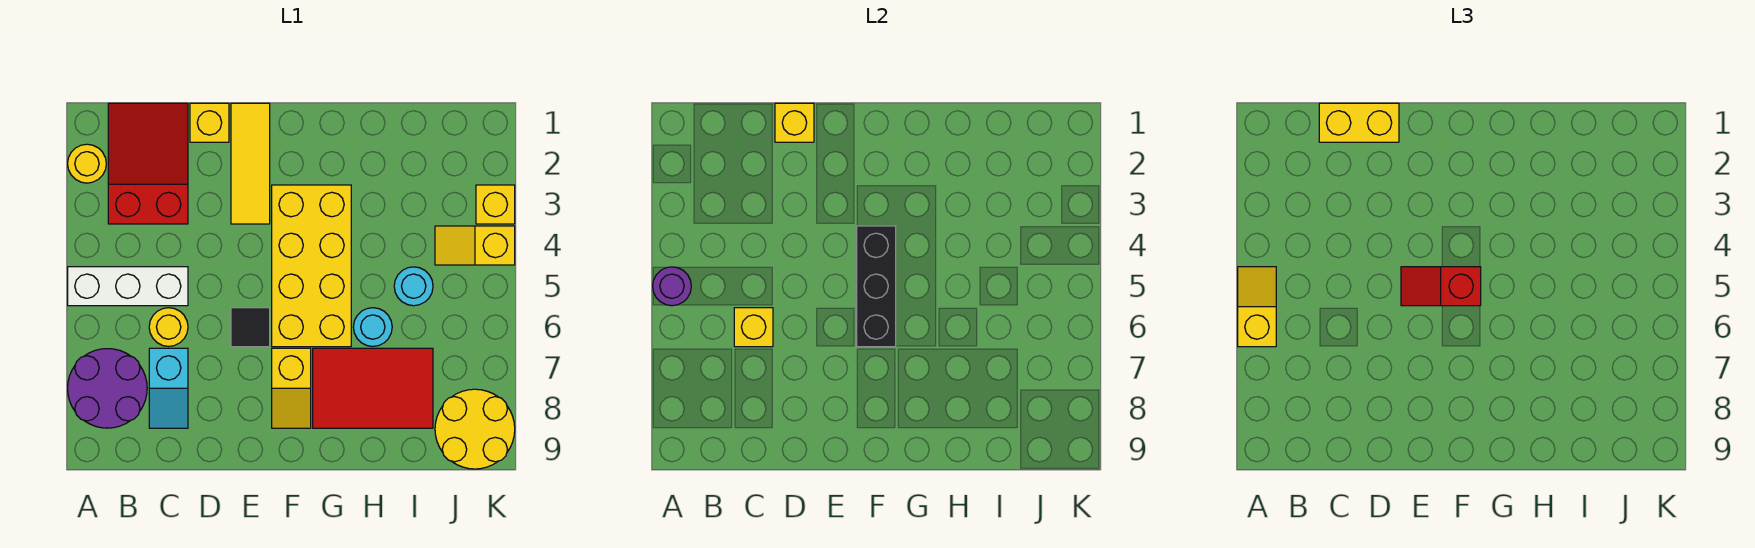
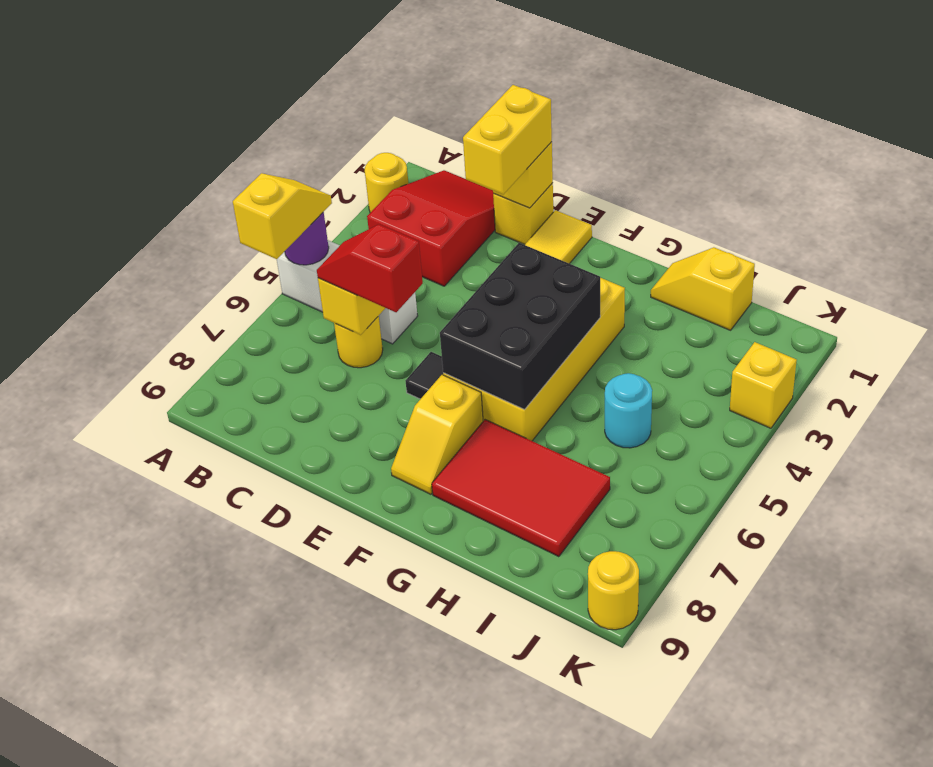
purple round brick A7:B8 level 1 -> none
yellow brick C1:D1 level 3 -> yellow brick D1:D2 level 3
cyan slope C7:C8 level 1 top 7 -> none
red slope E5:F5 level 3 top F -> red slope C6:D6 level 3 top D
black brick F4:F6 level 2 -> black brick F4:G6 level 2
cyan round brick H6 level 1 -> none
yellow slope J4:K4 level 1 top K -> yellow slope H1:I1 level 1 top I
yellow round brick J8:K9 level 1 -> yellow round brick K9 level 1

